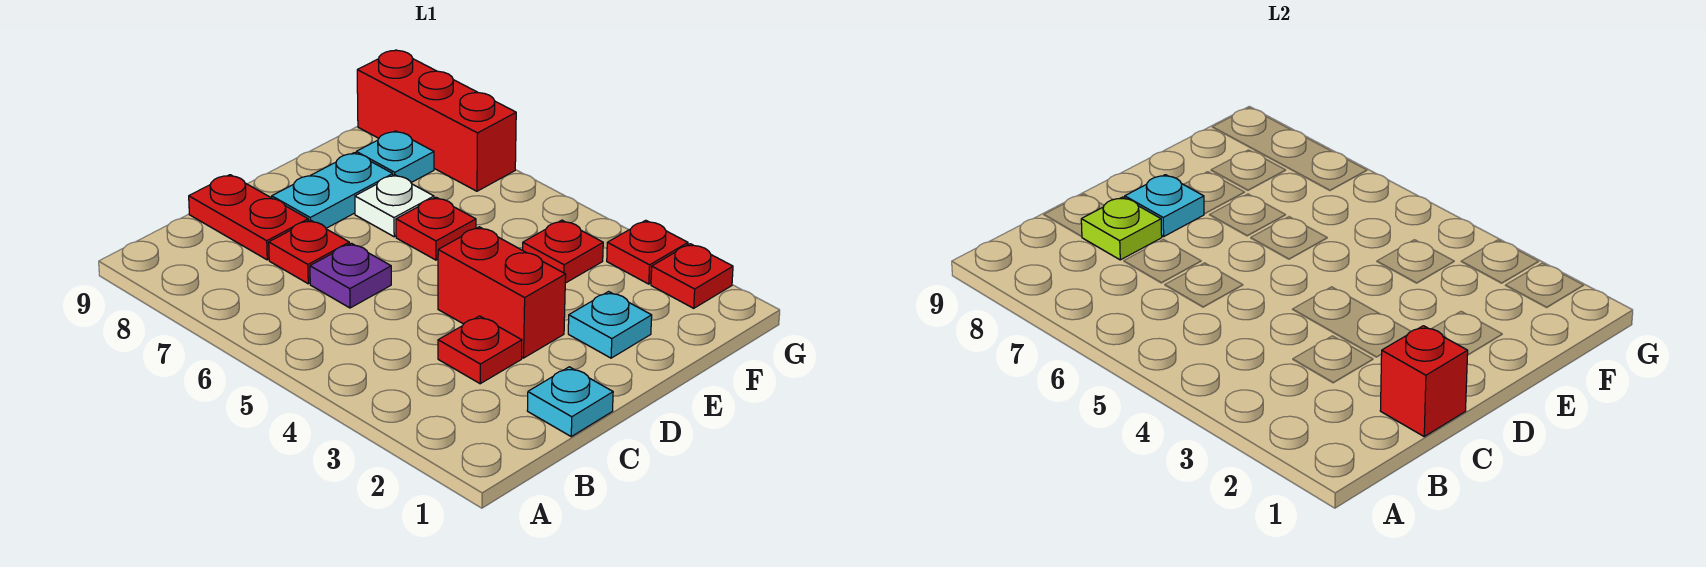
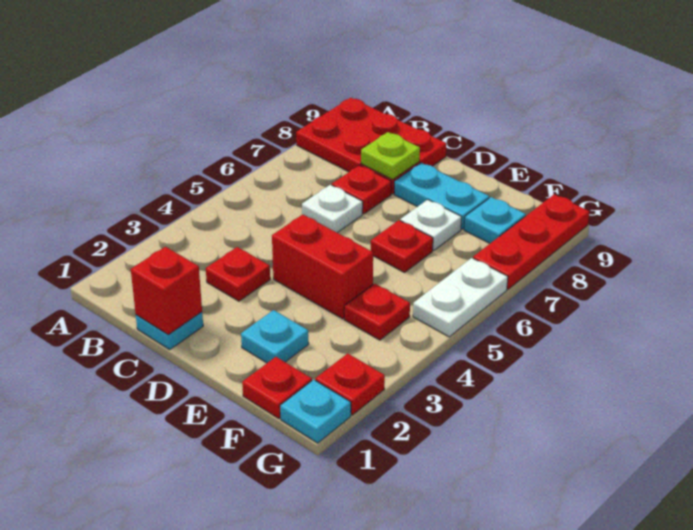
purple plate C6 level 1 -> white plate C6 level 1
red plate C8:C9 level 1 -> red plate A8:C9 level 1
red brick D3:D4 level 1 -> red brick D4:E4 level 1
cyan plate D8 level 2 -> cyan plate G1 level 1
red plate G3 level 1 -> red plate F1 level 1
none -> white plate G5:G6 level 1
red brick G7:G9 level 1 -> red plate G7:G9 level 1

